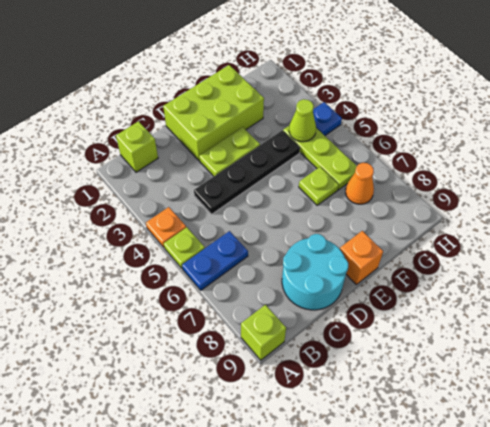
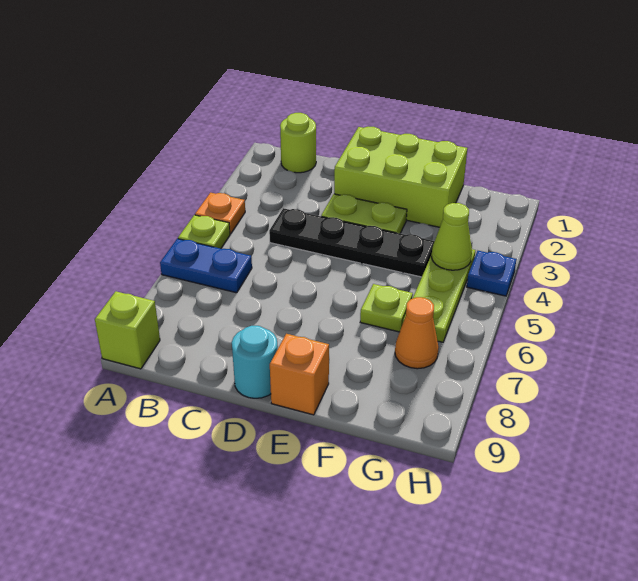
lime brick B1 level 1 -> lime round brick B1 level 1
cyan round brick C8:D9 level 1 -> cyan round brick D9 level 1

